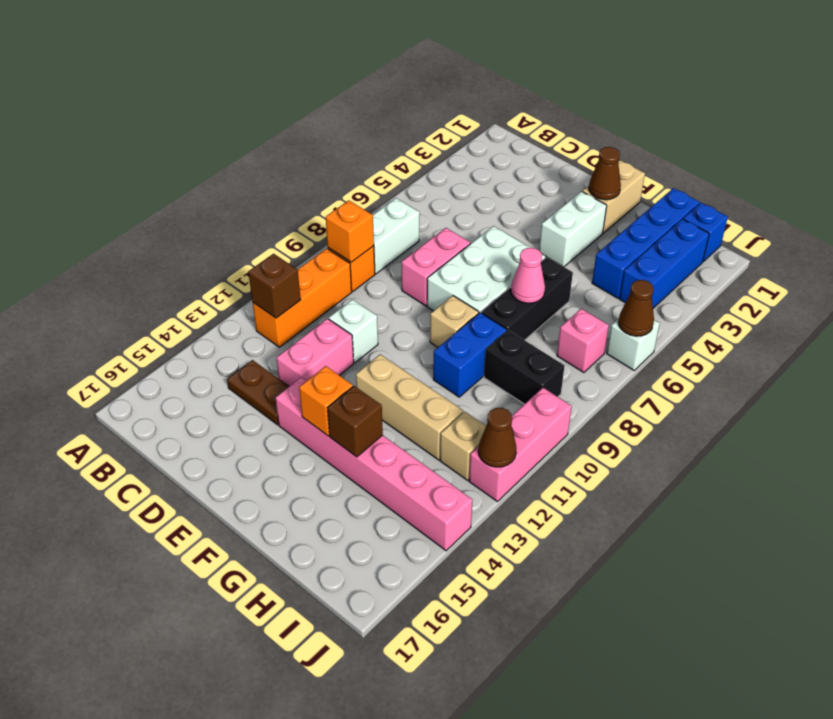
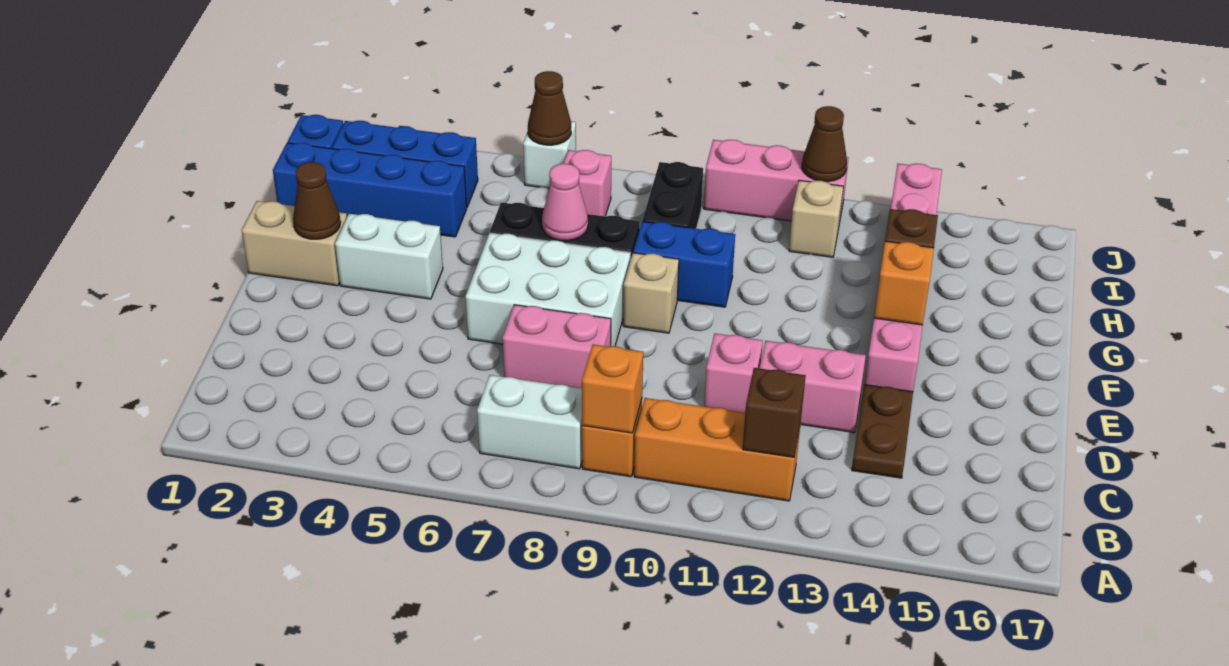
white brick D11 level 1 -> pink brick D11 level 1
tan brick F12:H12 level 1 -> none

